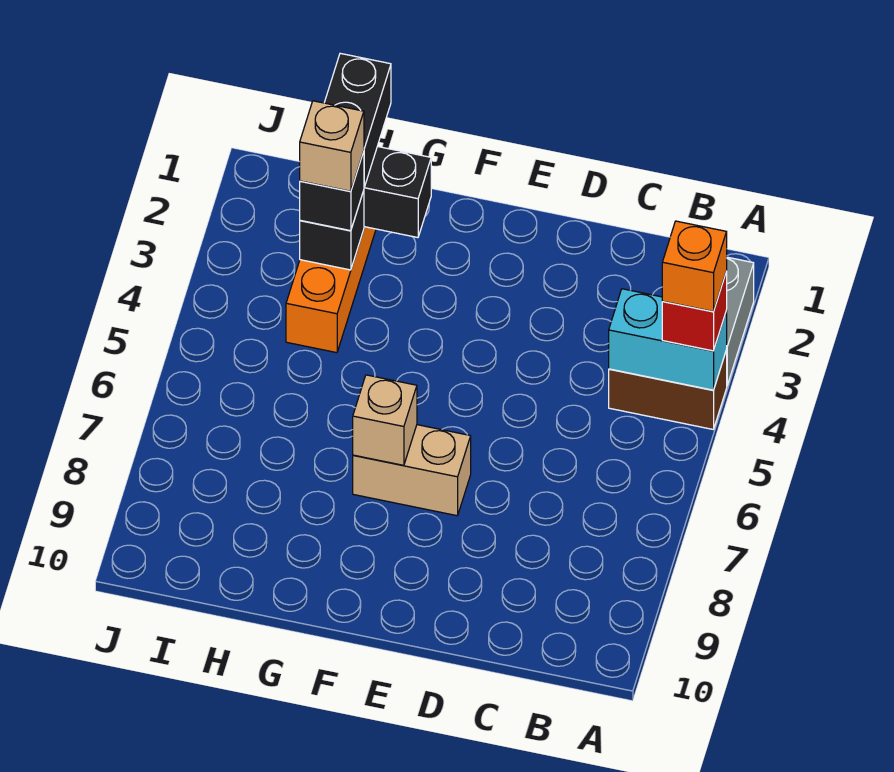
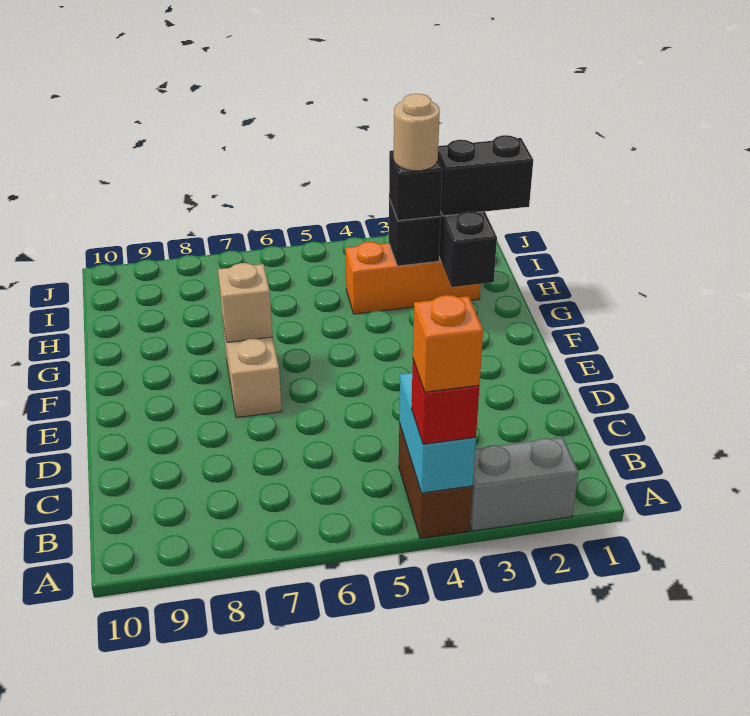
tan brick H3 level 4 -> tan round brick H3 level 4

